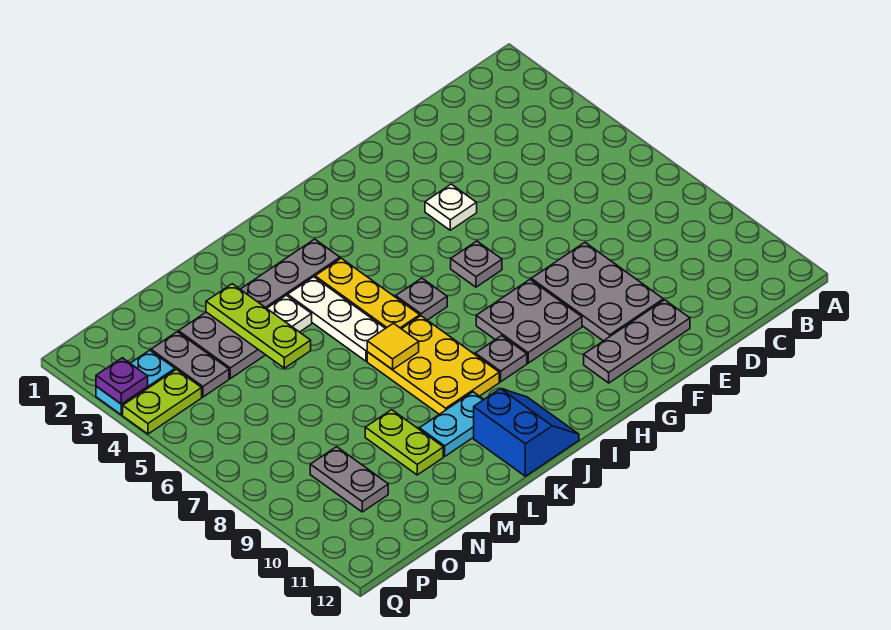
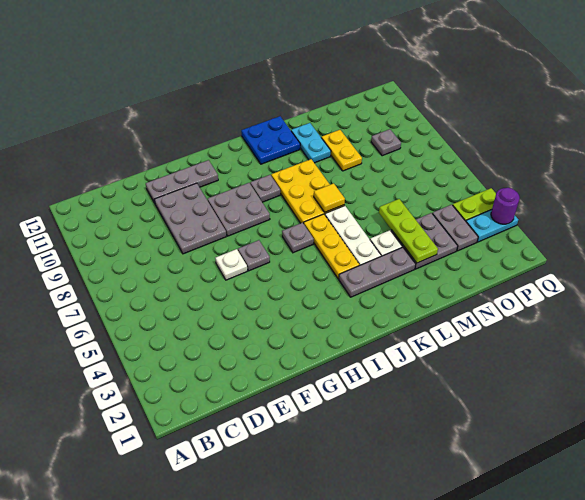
white plate F4 level 1 -> white plate F6 level 1
blue slope J11:K12 level 1 top K -> blue plate J11:K12 level 1
cyan plate K10:L10 level 1 -> cyan plate L10:L11 level 1
lime plate M9:M10 level 1 -> yellow plate M9:M10 level 1
grey plate O9:O10 level 1 -> grey plate O9 level 1
purple plate Q3 level 2 -> purple round brick Q3 level 2

